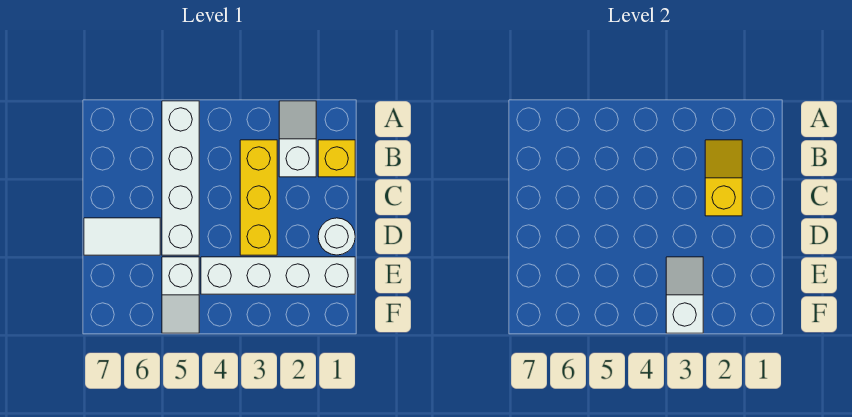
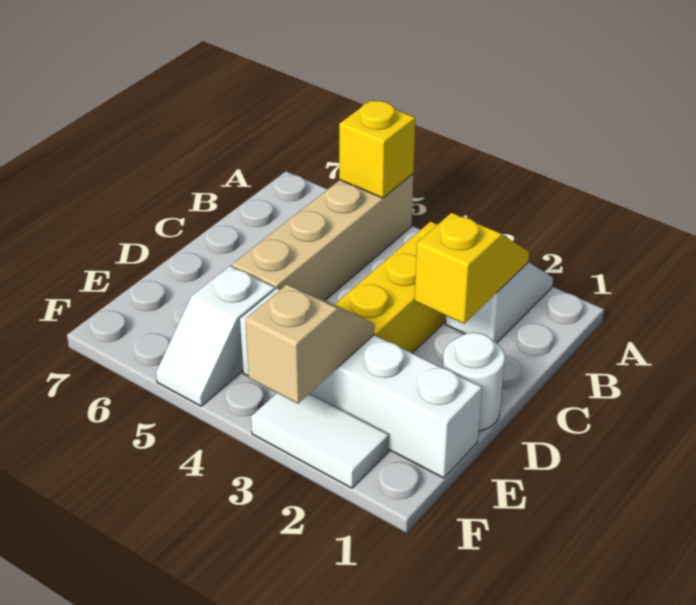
white brick A5:D5 level 1 -> tan brick A5:D5 level 1
yellow brick B1 level 1 -> yellow brick A5 level 2
white tile D6:D7 level 1 -> white tile F2:F3 level 1
white slope E3:F3 level 2 top F -> tan slope E3:F3 level 2 top F

